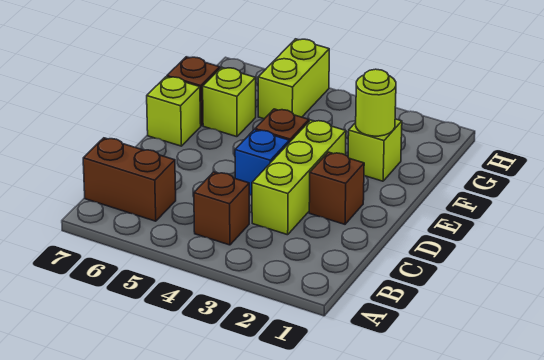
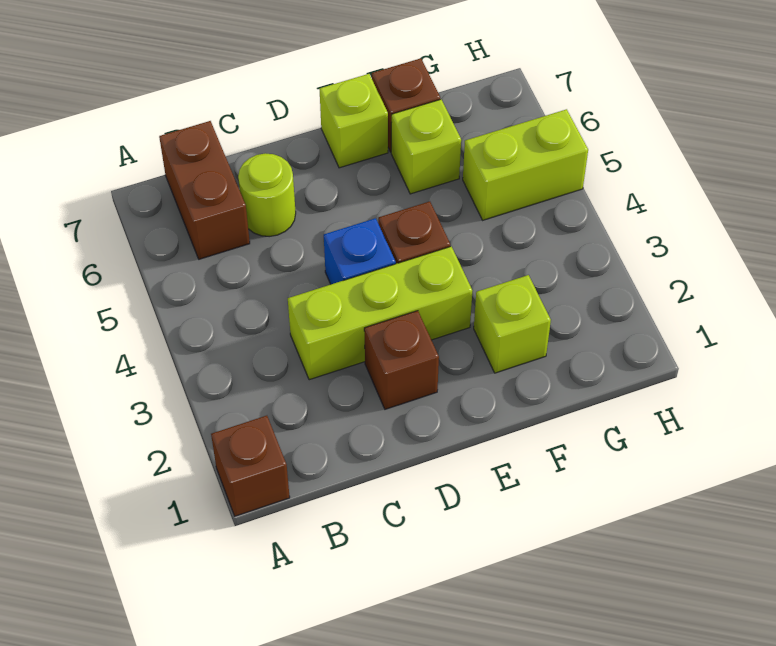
brown brick B4 level 1 -> brown brick A1 level 1
lime round brick F2 level 2 -> lime round brick C6 level 1

